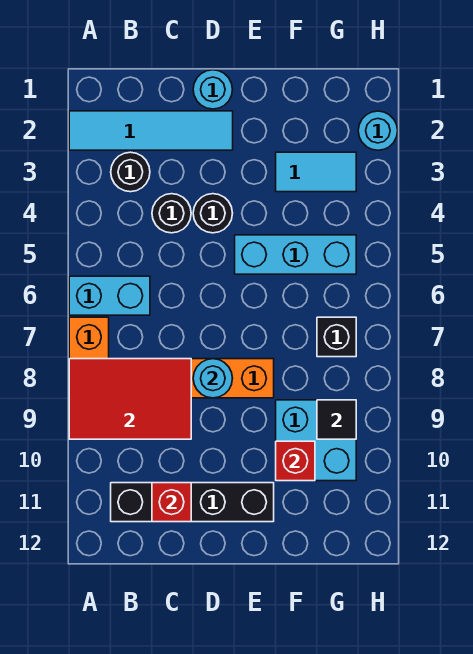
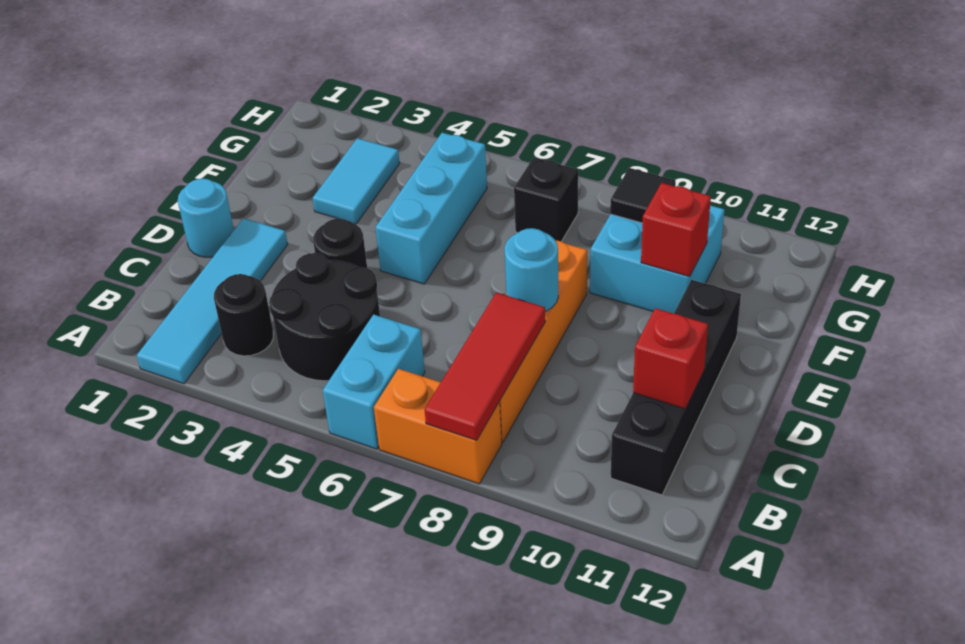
red tile A8:C9 level 2 -> red tile A8:C8 level 2
black round brick C4 level 1 -> black round brick B4:C5 level 1
cyan round brick H2 level 1 -> none

